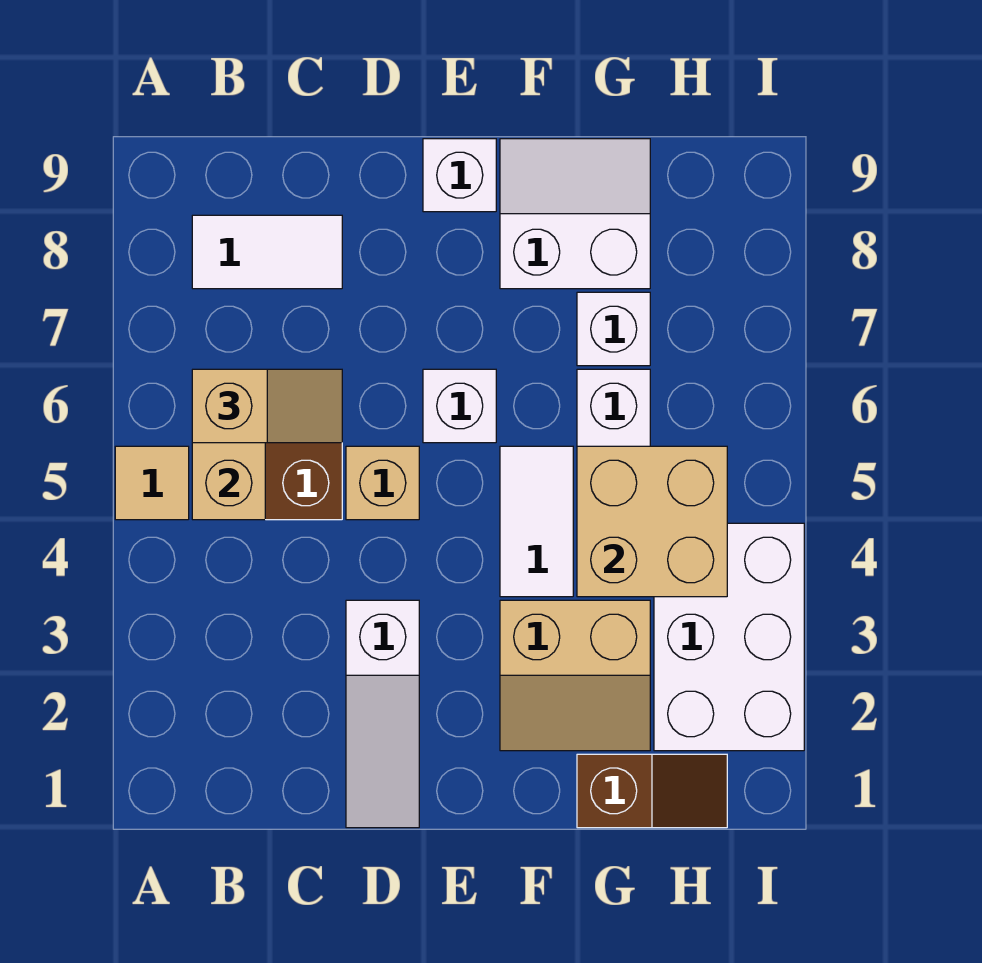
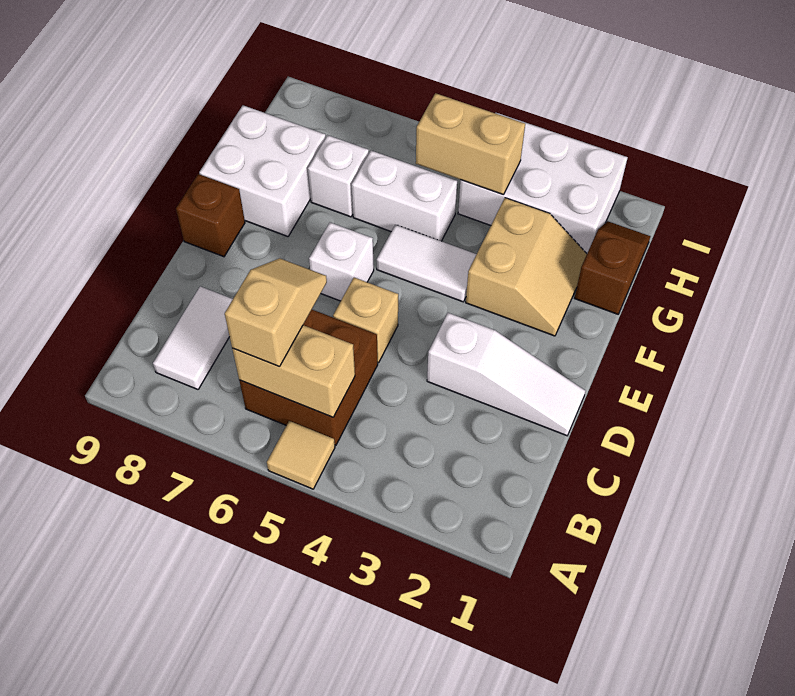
white brick E9 level 1 -> brown brick E9 level 1
white slope F8:G9 level 1 top 8 -> white brick F8:G9 level 1
tan brick G4:H5 level 2 -> tan brick H4:H5 level 2

